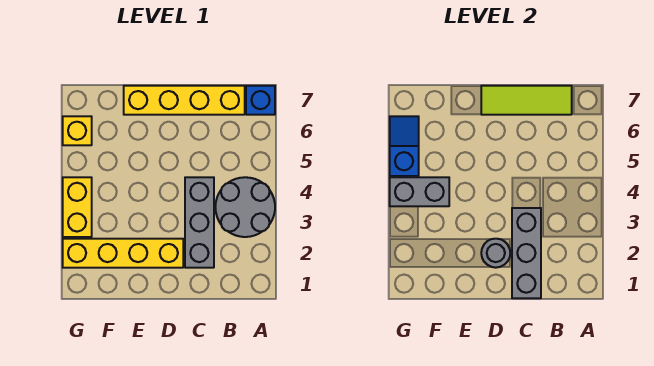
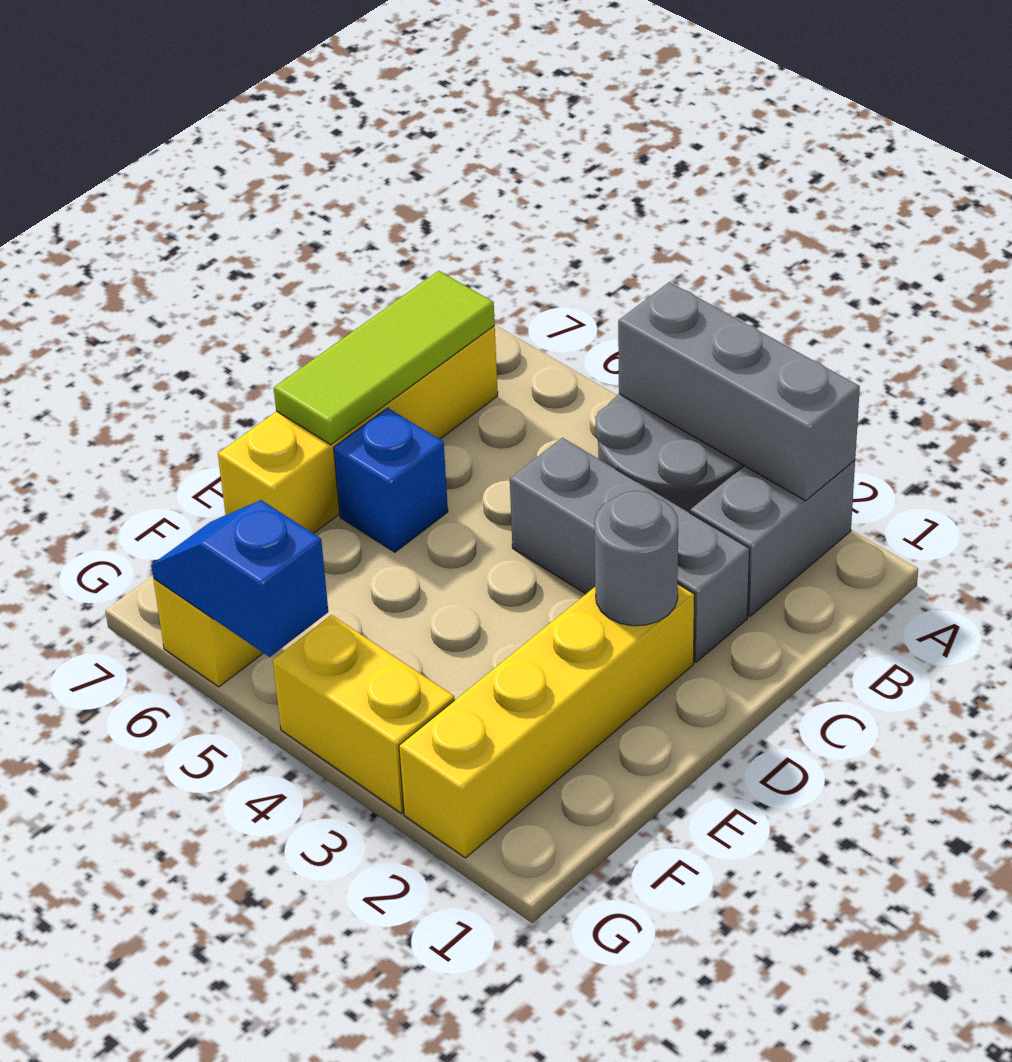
blue brick A7 level 1 -> blue brick D6 level 1
grey brick C1:C3 level 2 -> grey brick A2:A4 level 2
grey brick F4:G4 level 2 -> grey brick A2:B2 level 1

